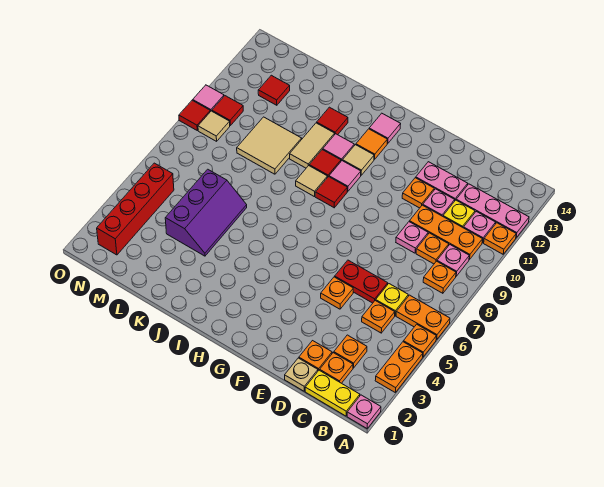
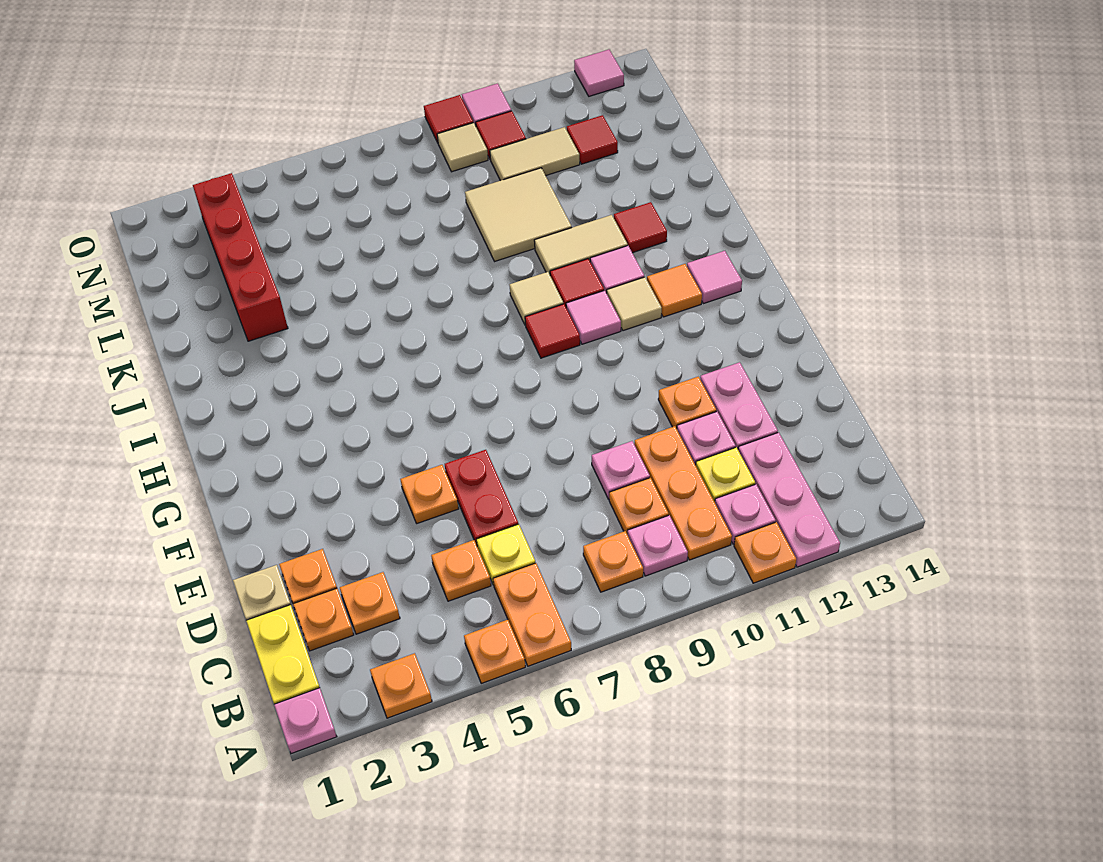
orange plate A3:A4 level 1 -> orange plate A3 level 1
purple slope K4:L6 level 1 top L -> none
none -> tan tile M10:M11 level 1
red brick N2:N5 level 1 -> red brick K3:N3 level 1
none -> pink tile O13 level 1

